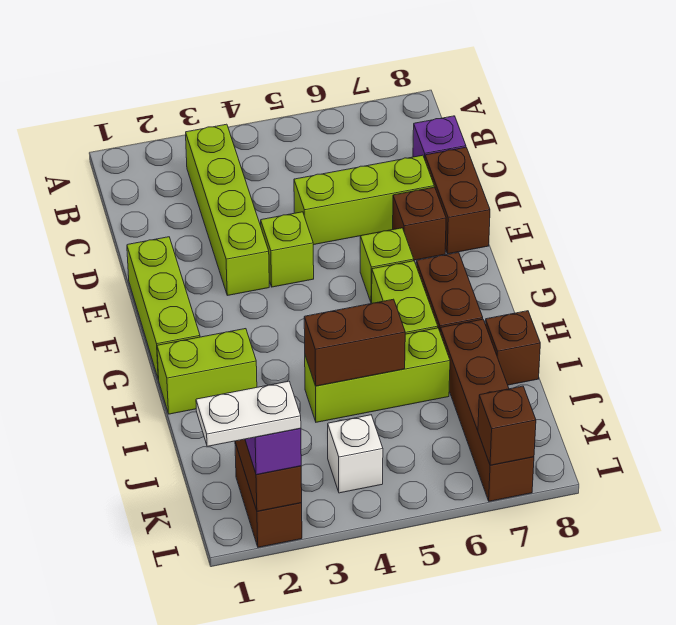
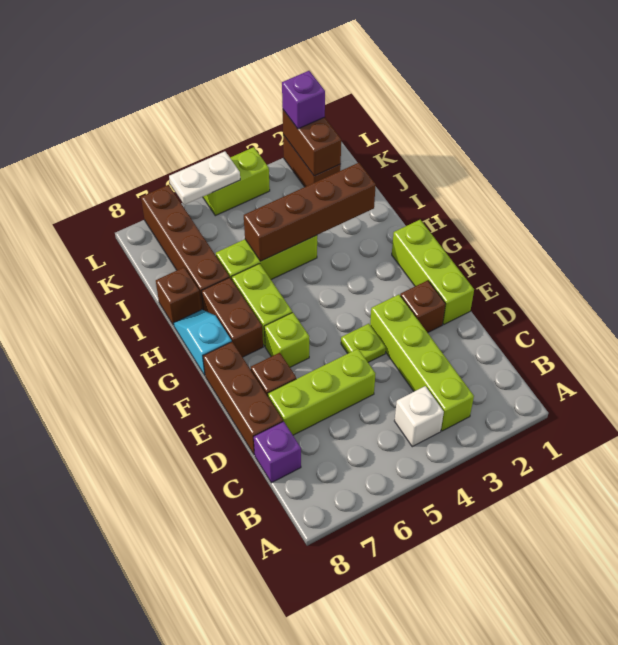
brown brick D8:E8 level 1 -> brown brick D8:F8 level 1
lime brick E4 level 1 -> lime plate E4 level 1
none -> cyan slope G8:H8 level 1 top G
lime brick H1:H2 level 1 -> lime brick L4:L5 level 1
brown brick I4:I5 level 2 -> brown brick I2:I5 level 2
white brick K4 level 1 -> white brick B4 level 1
white plate L1:L2 level 4 -> white plate L5:L6 level 2
brown brick L7 level 2 -> brown brick E2 level 1

